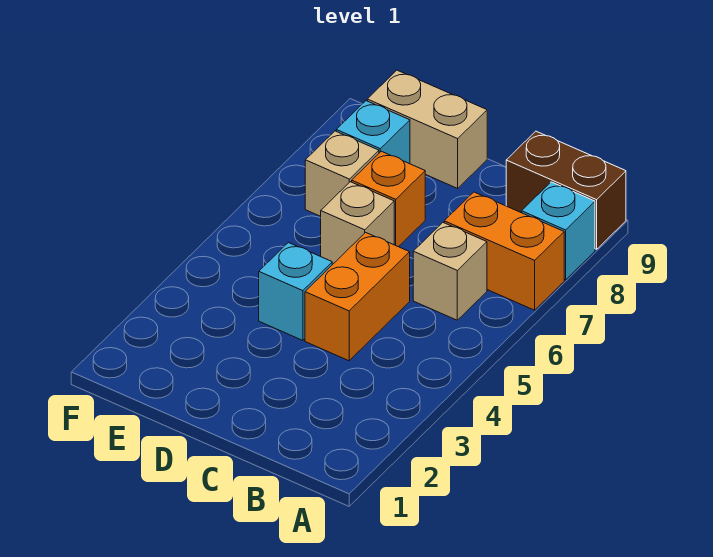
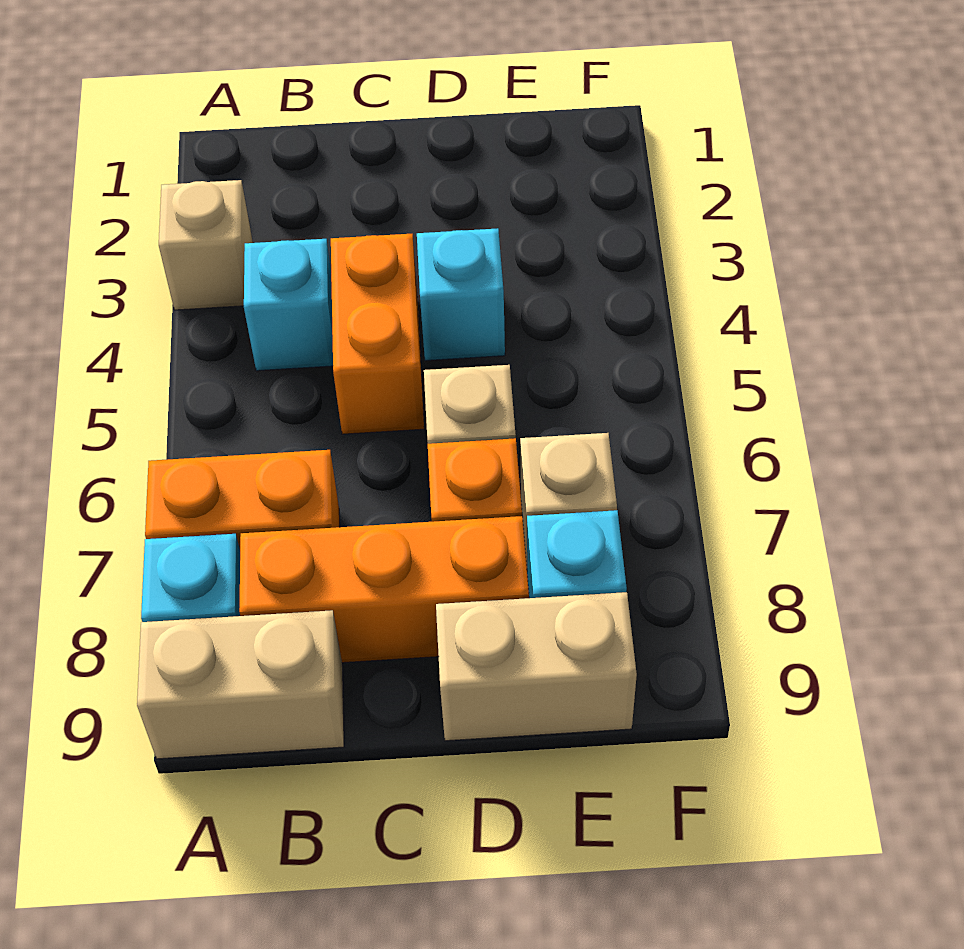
brown brick A9:B9 level 1 -> tan brick A9:B9 level 1
none -> cyan brick B4 level 1
tan brick B6 level 1 -> tan brick A3 level 1
none -> orange brick B8:D8 level 1

